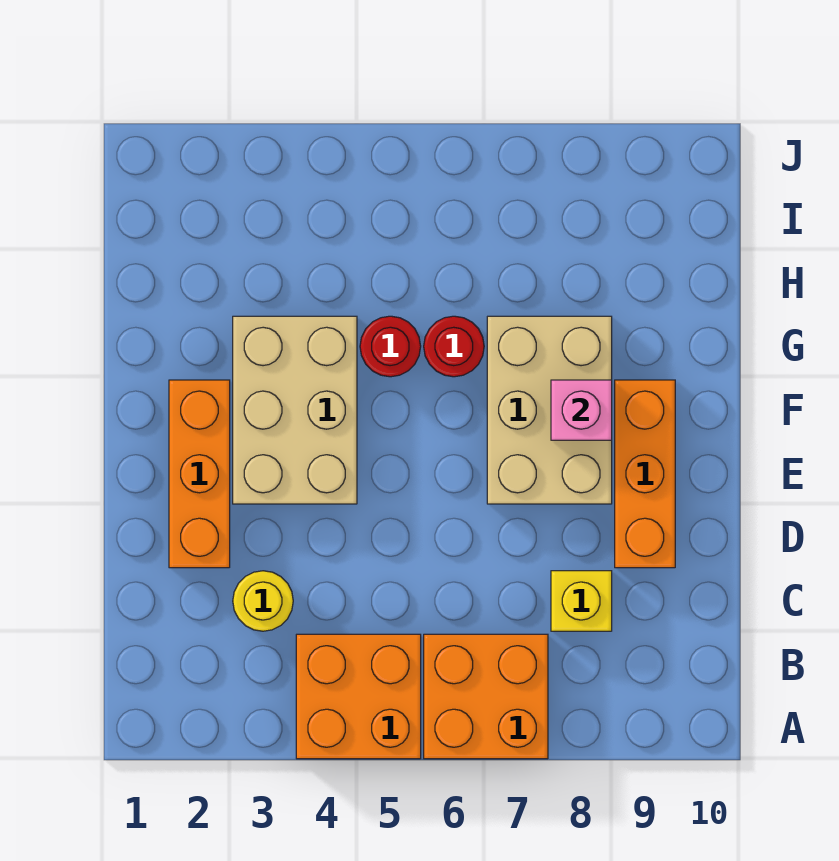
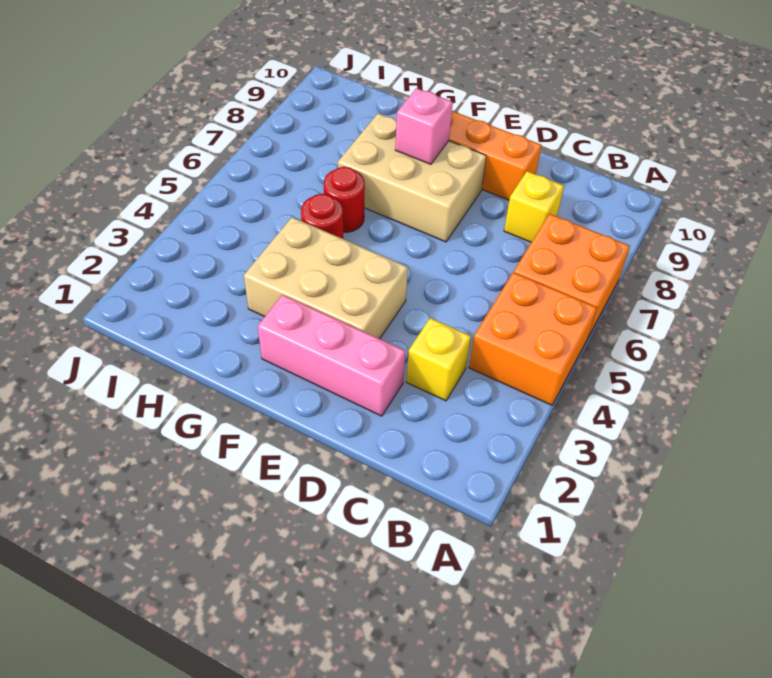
yellow round brick C3 level 1 -> yellow brick C3 level 1
orange brick D2:F2 level 1 -> pink brick D2:F2 level 1

